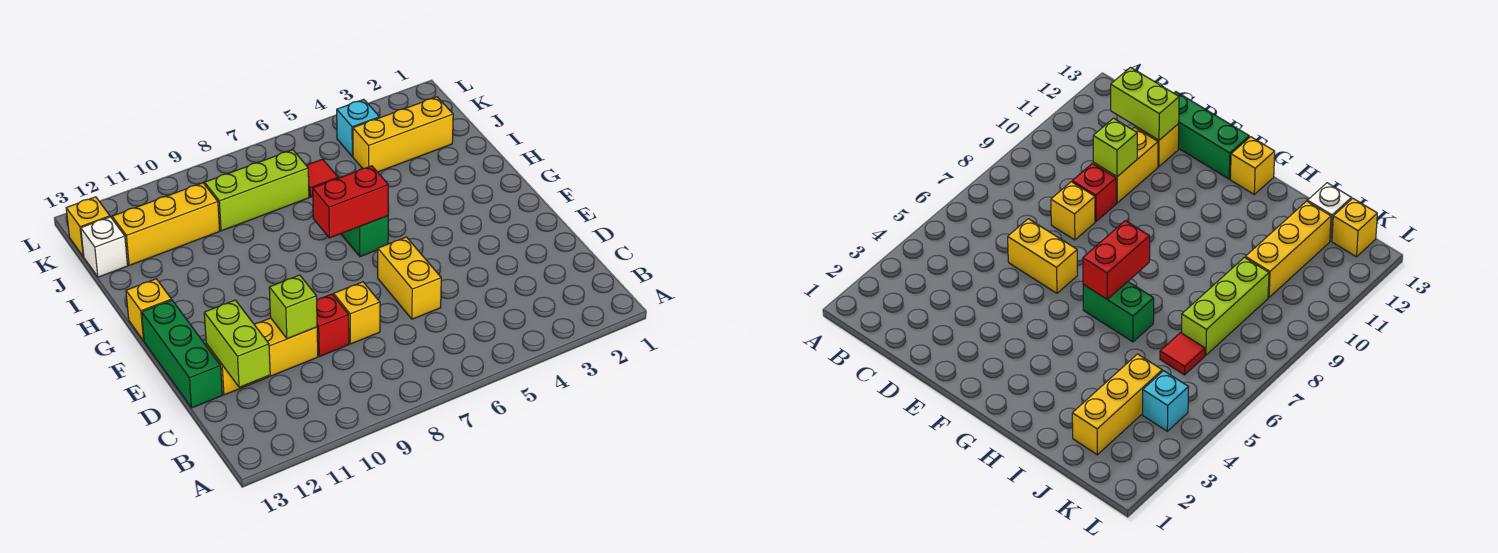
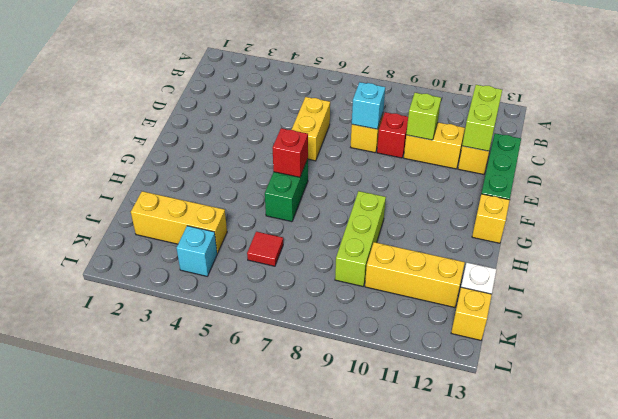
none -> cyan brick D8 level 2
red brick G6:G7 level 2 -> red brick G6 level 2
lime brick J7:J9 level 1 -> lime brick H9:J9 level 1

